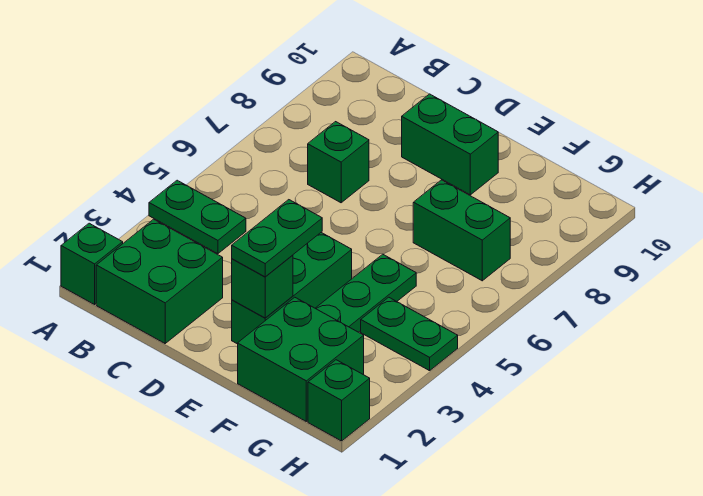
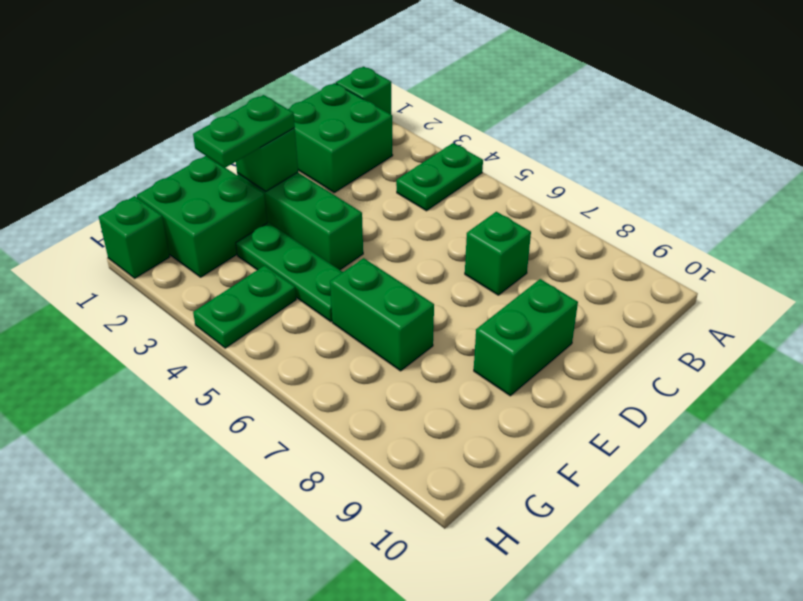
green plate E2:E3 level 3 -> green plate E2:F2 level 3
green brick F7:G7 level 1 -> green brick F6:F7 level 1

